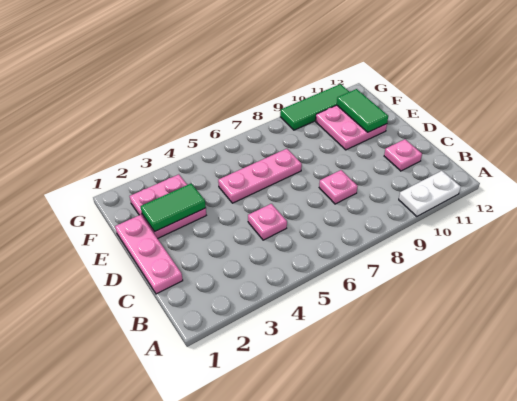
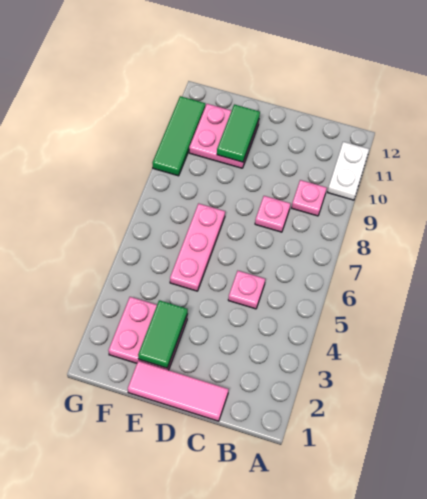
pink plate C1:E1 level 1 -> pink tile C1:E1 level 1
pink plate C11 level 1 -> pink plate B9 level 1
green tile E11:F11 level 2 -> green tile E10:E11 level 2

